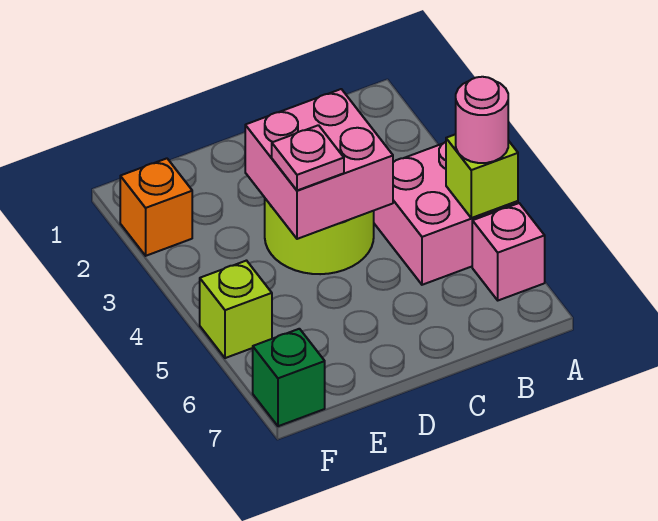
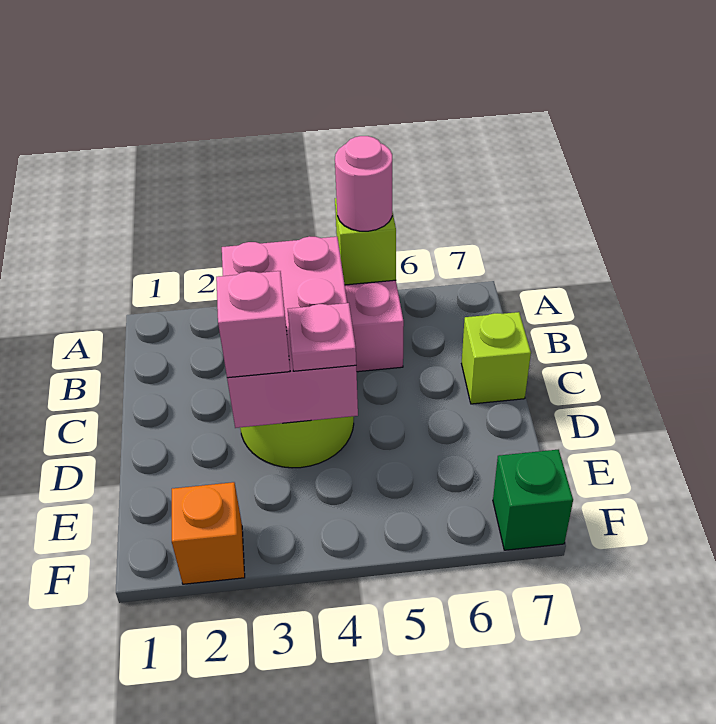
pink brick A6 level 1 -> pink brick D3 level 3
pink brick C3:D4 level 2 -> pink brick B3:D4 level 2
lime brick F5 level 1 -> lime brick C7 level 1

